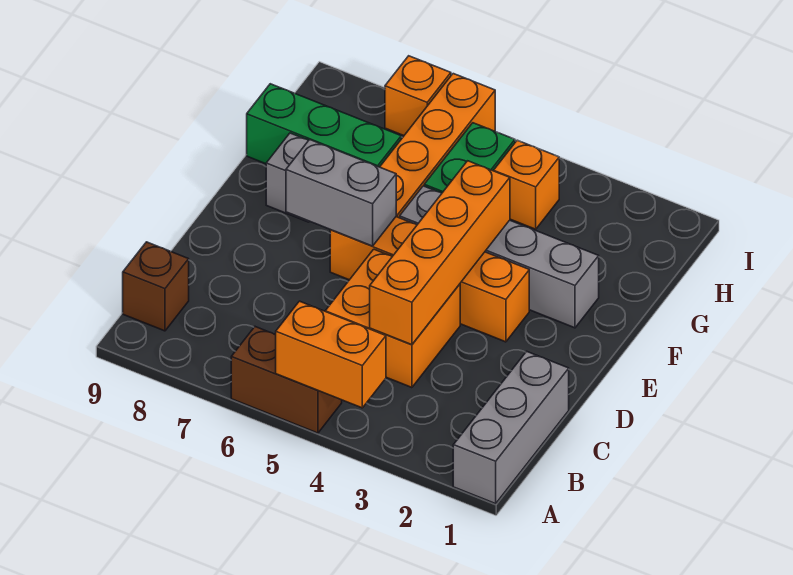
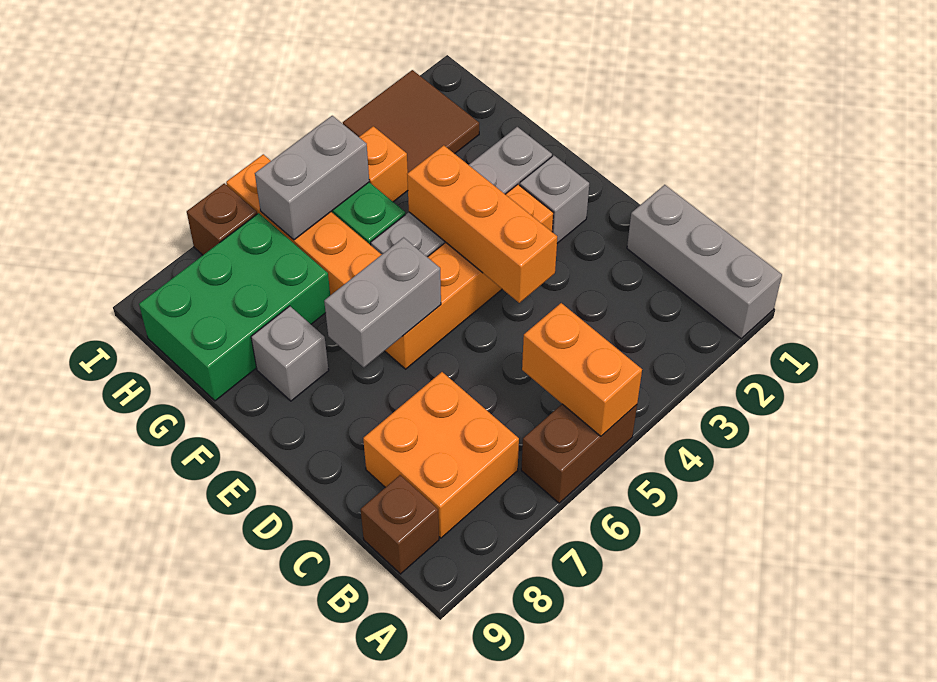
orange brick A4:A5 level 2 -> orange brick A5:B5 level 2
orange brick C4:D5 level 1 -> orange brick B7:C8 level 1
orange brick C4:F4 level 2 -> orange brick D4:F4 level 2
none -> grey brick E2 level 1
green brick G7:G9 level 1 -> green brick G7:H9 level 1
none -> brown tile H2:I3 level 1
none -> grey brick H5:H6 level 2
orange brick I7 level 1 -> brown brick I7 level 1

